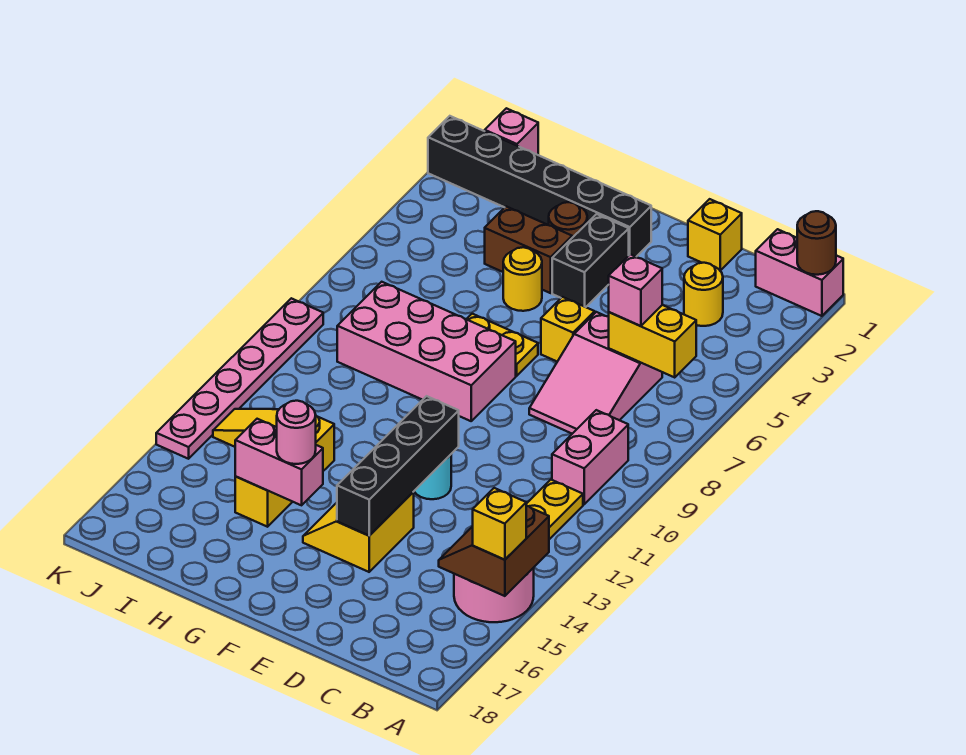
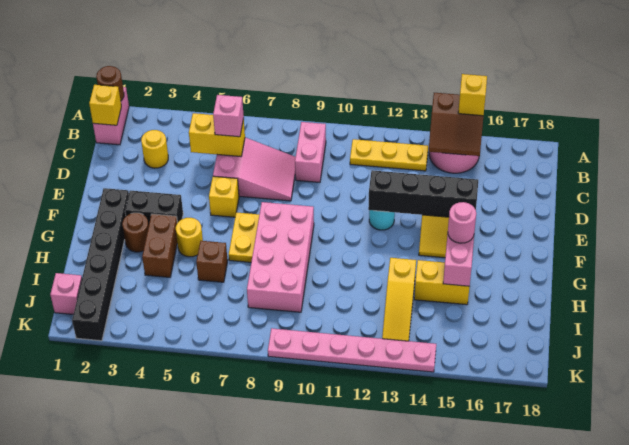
yellow brick B6:C6 level 2 -> yellow brick C5:C6 level 2
pink brick B9:B10 level 1 -> pink brick B9:C9 level 1
yellow brick D1 level 1 -> yellow brick B1 level 2
none -> brown brick H6 level 1

